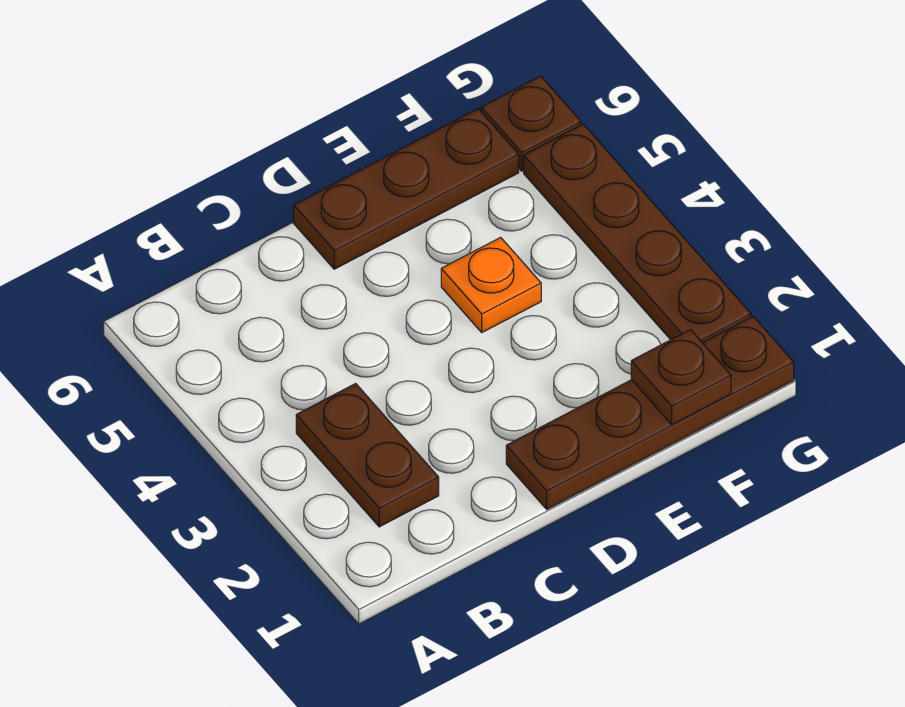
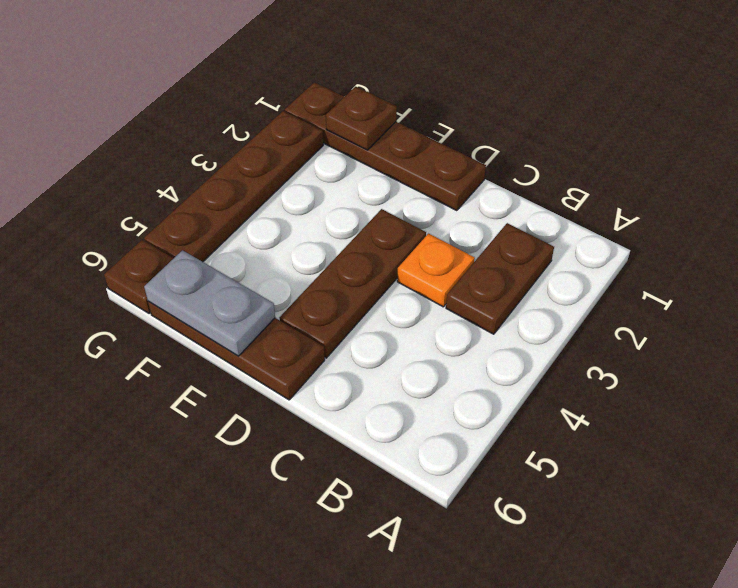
none -> brown plate D3:D5 level 1
orange plate E4 level 1 -> orange plate C3 level 1
none -> grey plate E6:F6 level 2

